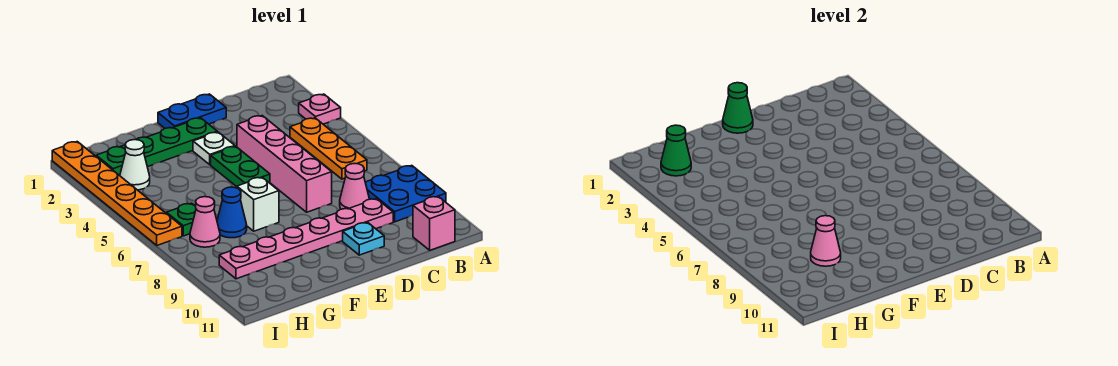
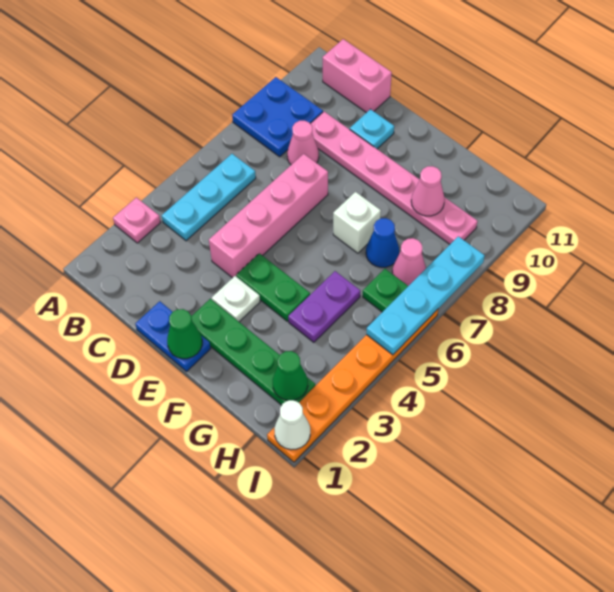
orange plate B4:B6 level 1 -> cyan plate B4:B6 level 1
pink brick B11 level 1 -> pink brick B11:C11 level 1
green plate E4:E5 level 1 -> green plate E4:F4 level 1
none -> purple plate G4:G5 level 1
white cone H3 level 1 -> white cone I1 level 2
none -> cyan plate I5:I8 level 2

